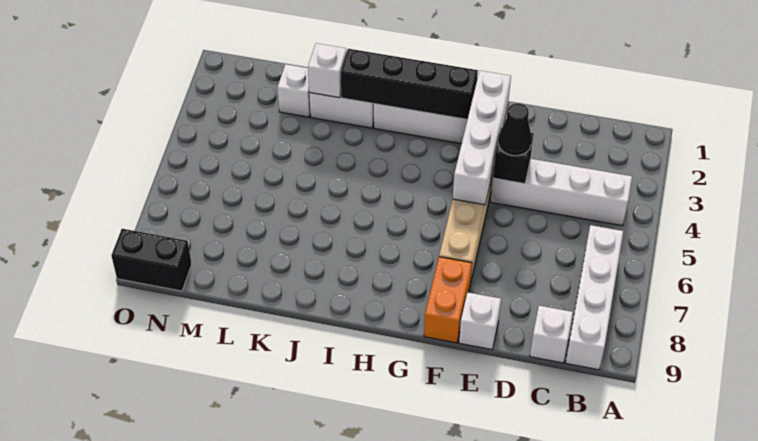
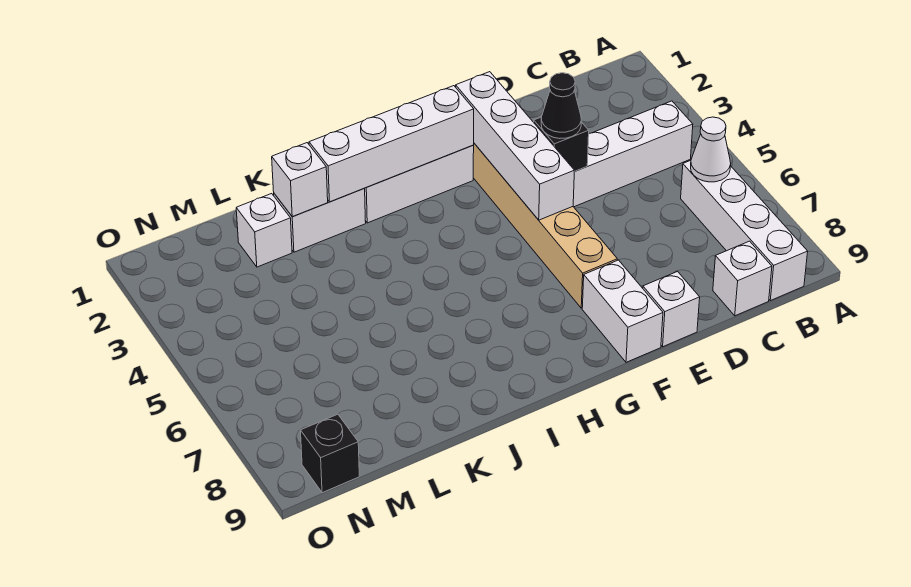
none -> white cone B6 level 2
orange brick F8:F9 level 1 -> white brick F8:F9 level 1
black brick G2:J2 level 2 -> white brick G2:J2 level 2
black brick N9:O9 level 1 -> black brick N9 level 1

